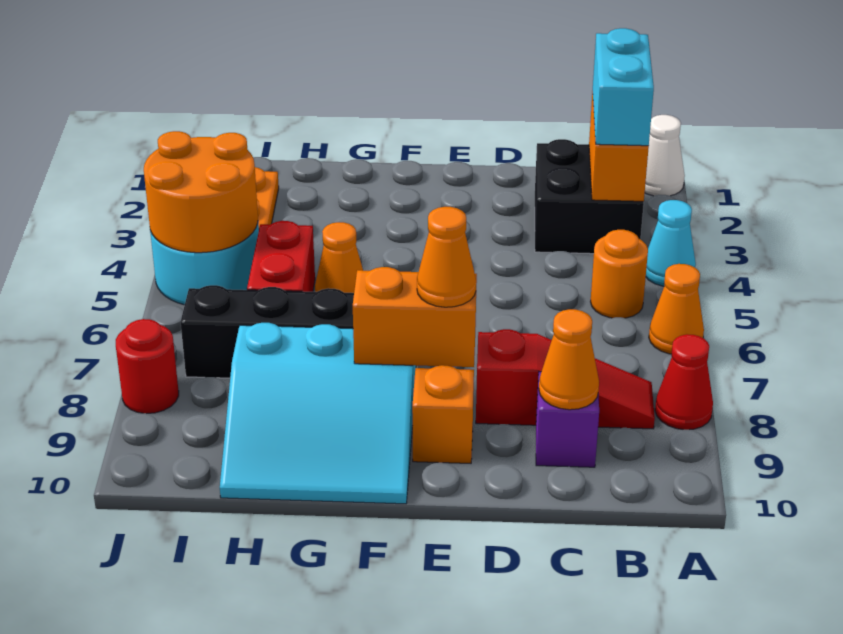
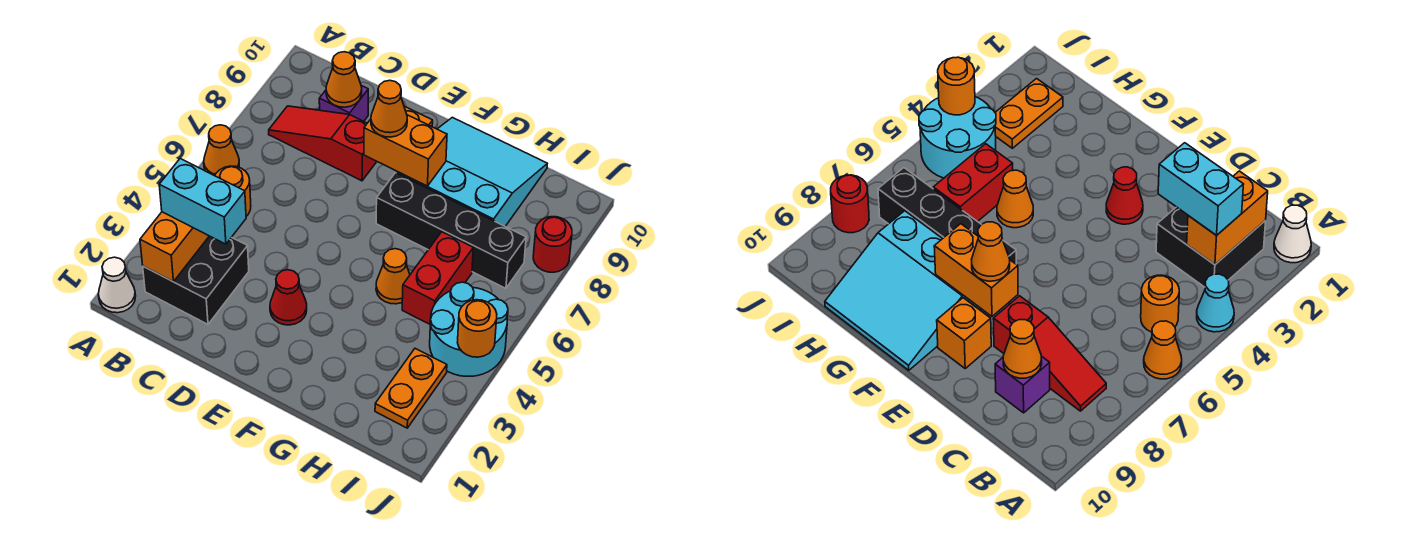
red cone A8 level 1 -> red cone E3 level 1
cyan brick B2:B3 level 3 -> cyan brick B3:C3 level 3
orange round brick I4:J5 level 2 -> orange round brick J4 level 2

